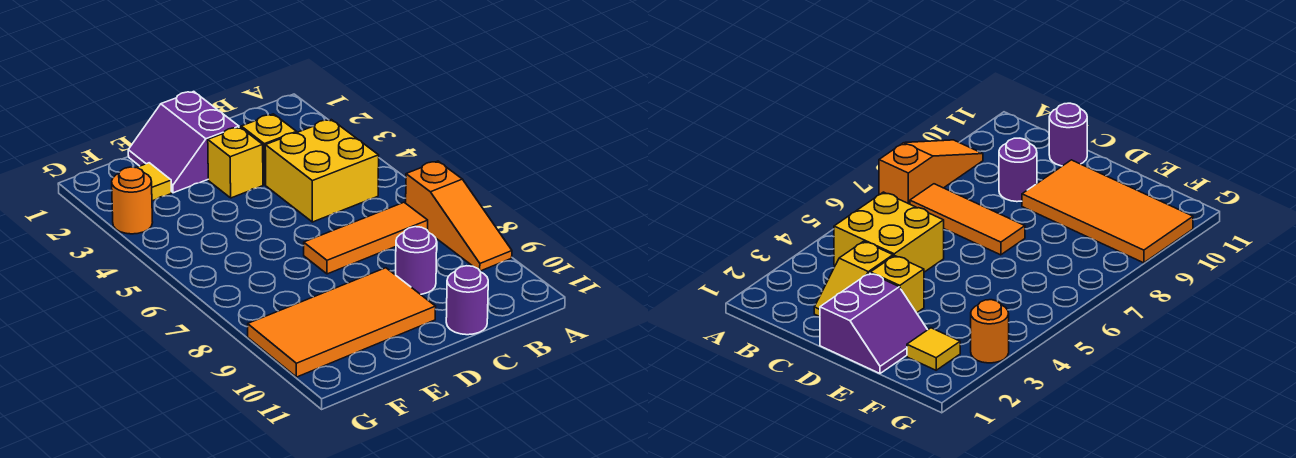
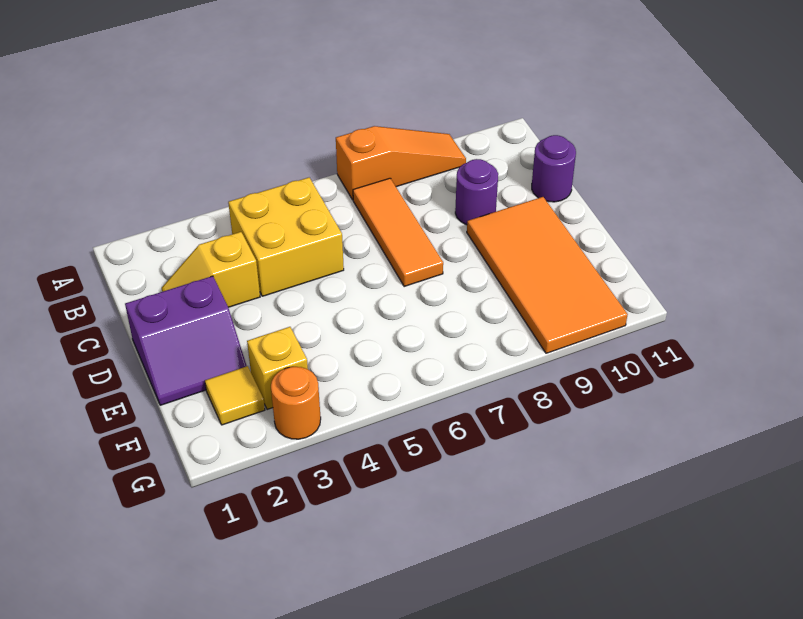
yellow brick D3 level 1 -> yellow brick F3 level 1

